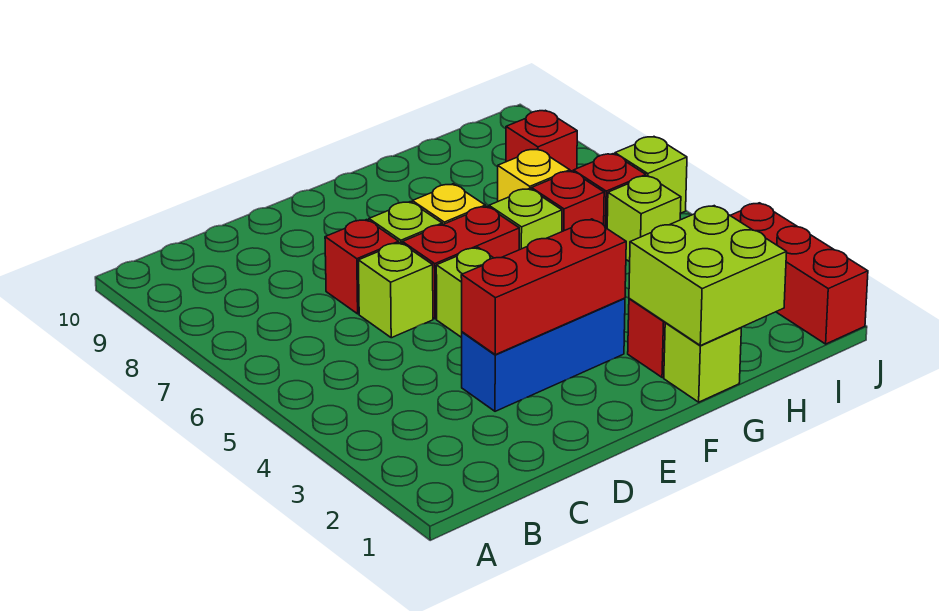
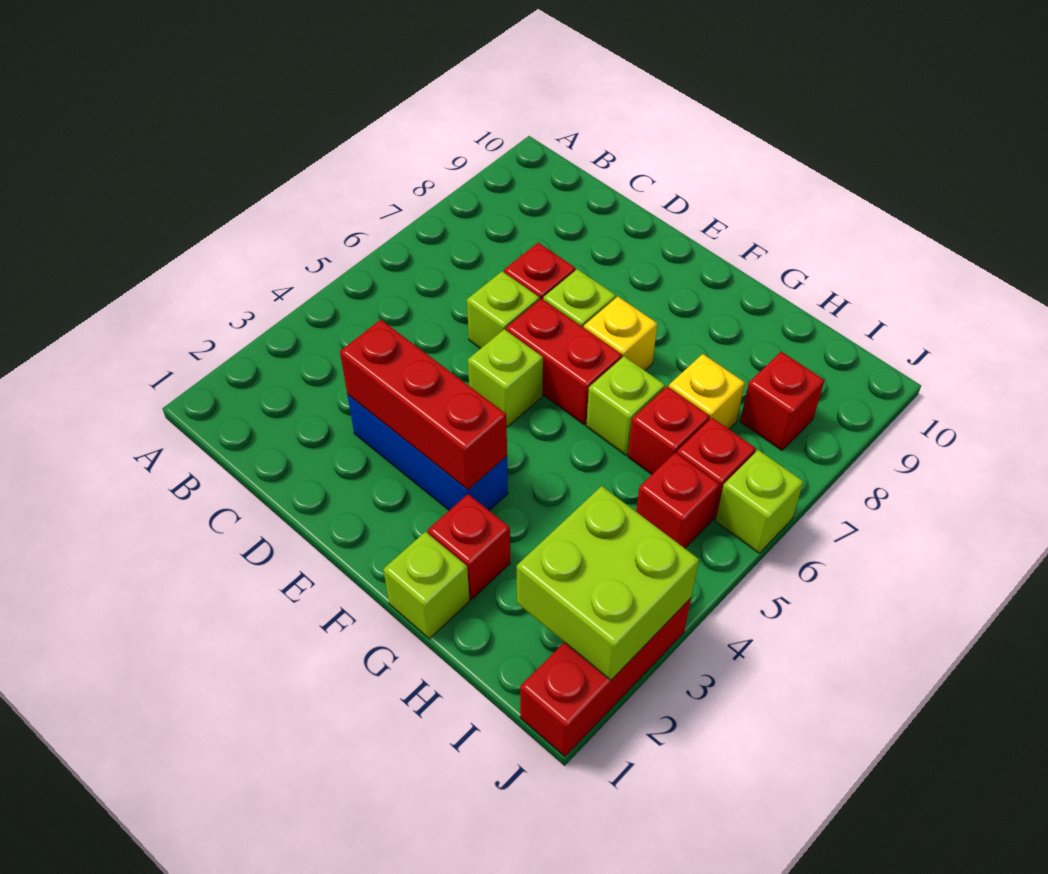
lime brick G1:H2 level 2 -> lime brick I2:J3 level 2
lime brick I5 level 1 -> red brick I5 level 1

